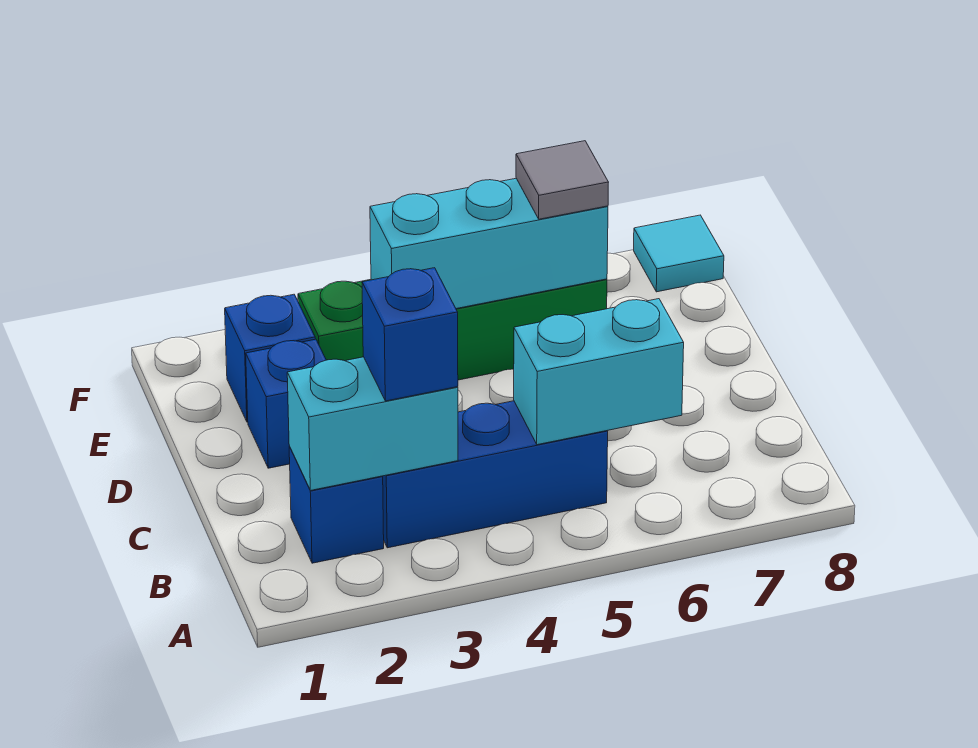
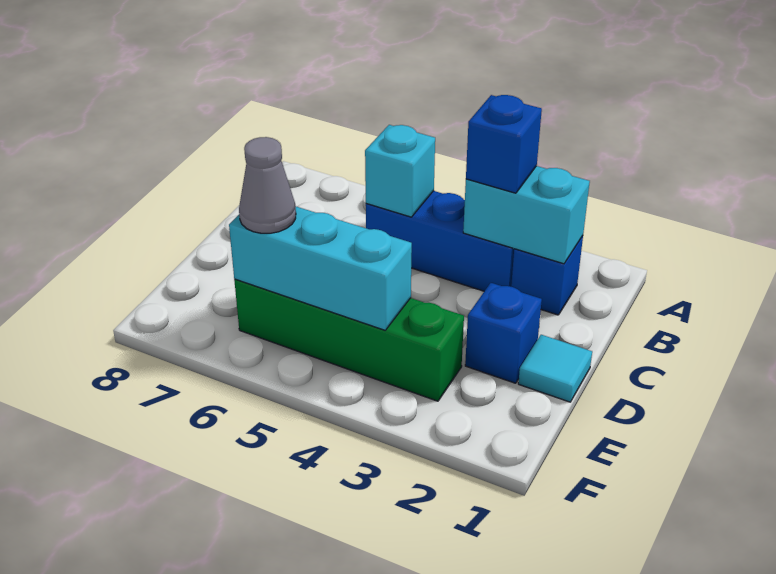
cyan brick B5:B6 level 2 -> cyan brick B5 level 2
blue brick E2 level 1 -> none
grey tile E6 level 3 -> grey cone E6 level 3
cyan tile F8 level 1 -> cyan tile D1 level 1

